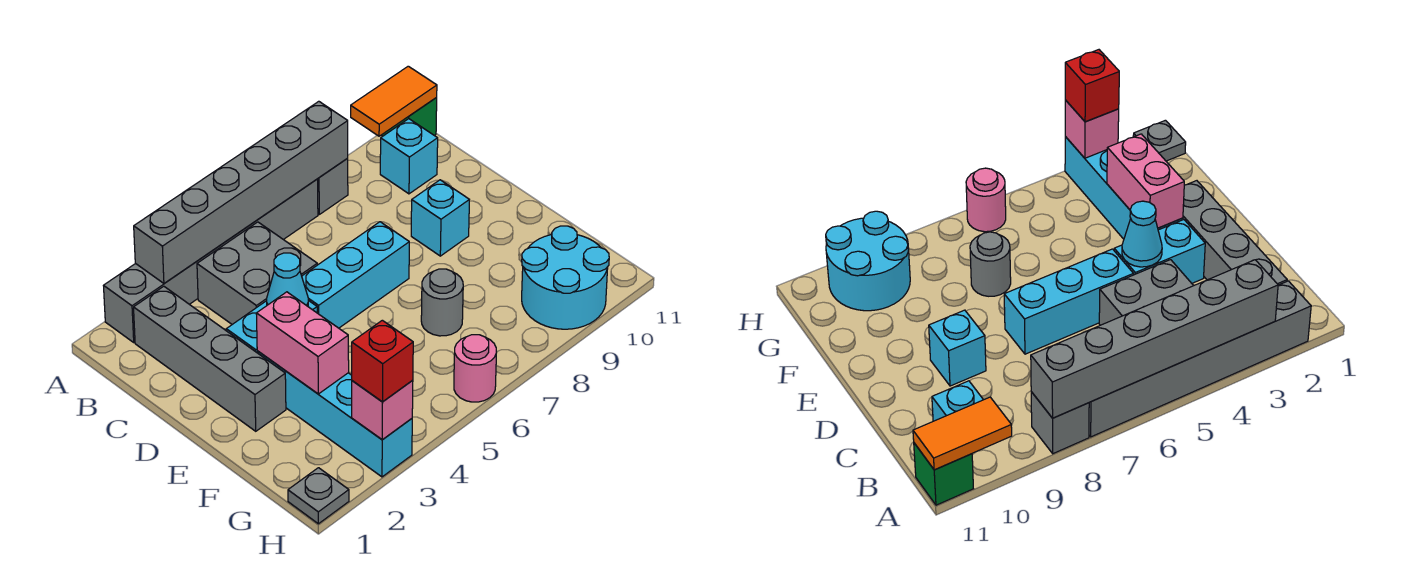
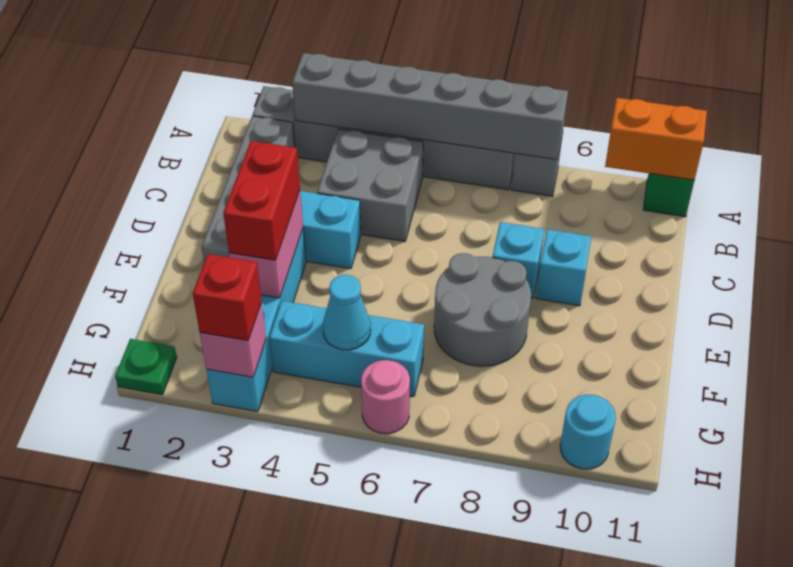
orange tile A10:A11 level 2 -> orange brick A10:A11 level 2
cyan brick B10 level 1 -> cyan brick D8 level 1
cyan cone D4 level 2 -> cyan cone G5 level 2
cyan brick D5:D7 level 1 -> cyan brick G4:G6 level 1
none -> red brick E3:F3 level 3
grey round brick F7 level 1 -> grey round brick E7:F8 level 1
cyan round brick G9:H10 level 1 -> cyan round brick H10 level 1
grey plate H1 level 1 -> green plate H1 level 1

